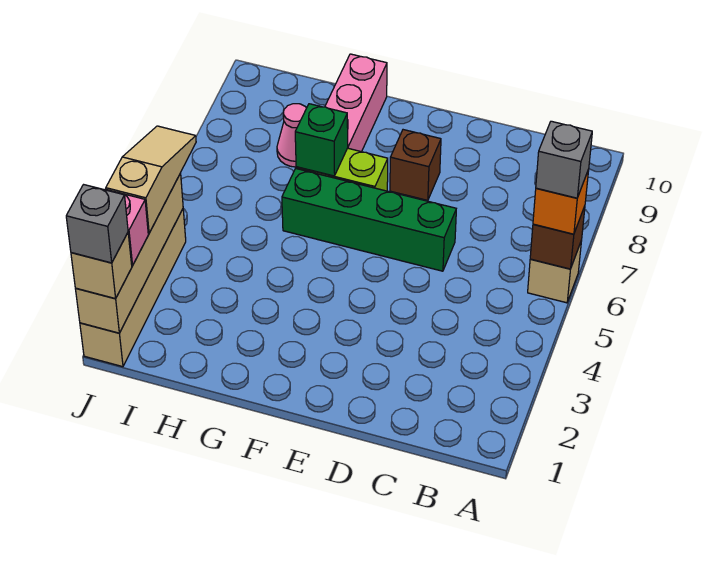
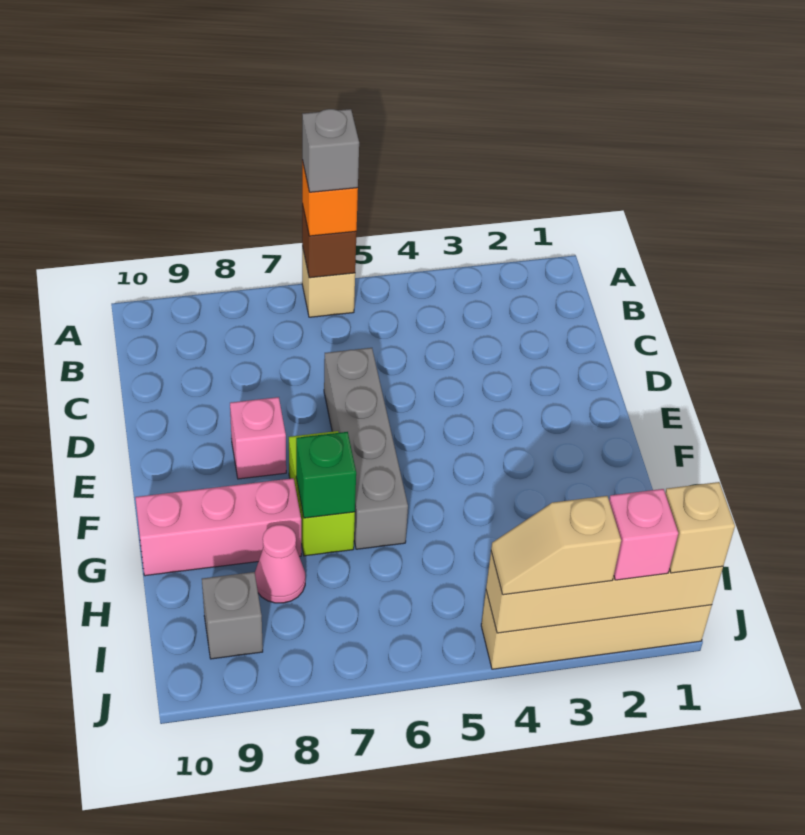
green brick D6:G6 level 1 -> grey brick D6:G6 level 1
brown brick E8 level 1 -> pink brick E8 level 1
grey brick J1 level 4 -> grey brick I9 level 1
tan slope J3:J5 level 3 top 3 -> tan slope J3:J4 level 3 top 3

